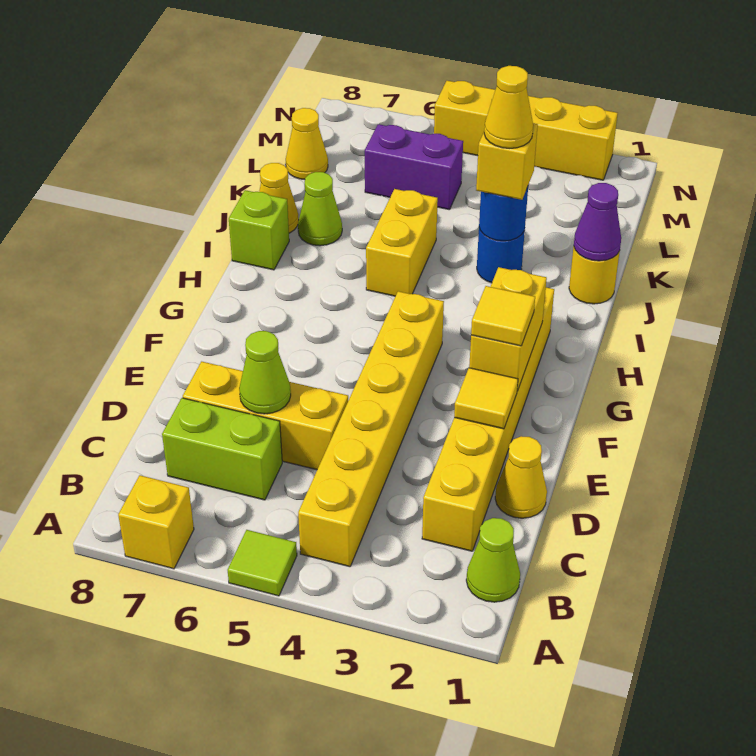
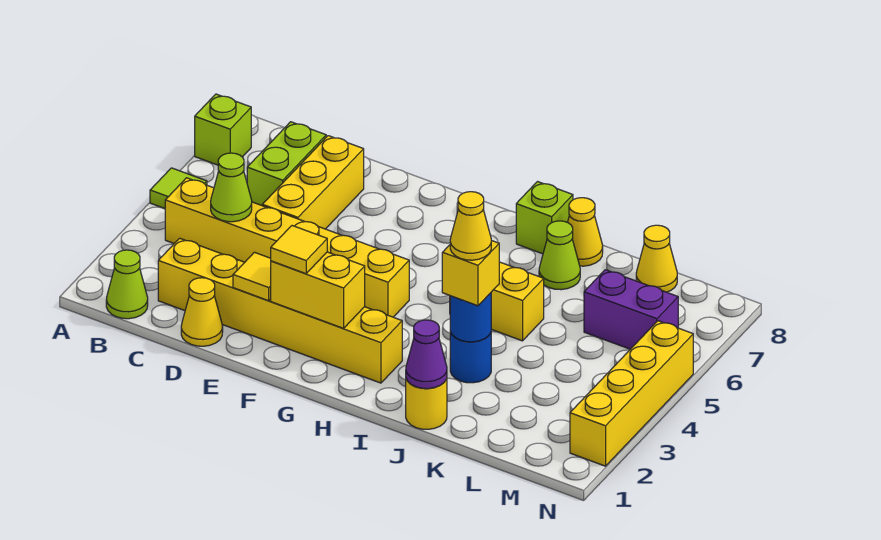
yellow brick A7 level 1 -> lime brick A7 level 1
lime cone D6 level 2 -> lime cone C4 level 2
purple brick L5:L6 level 1 -> purple brick L6:M6 level 1

